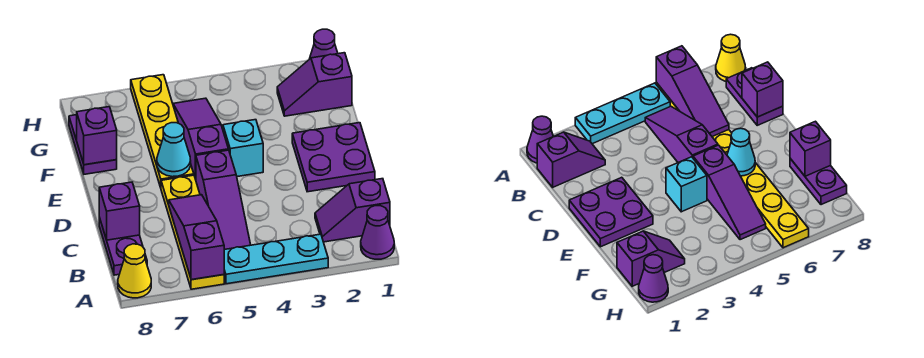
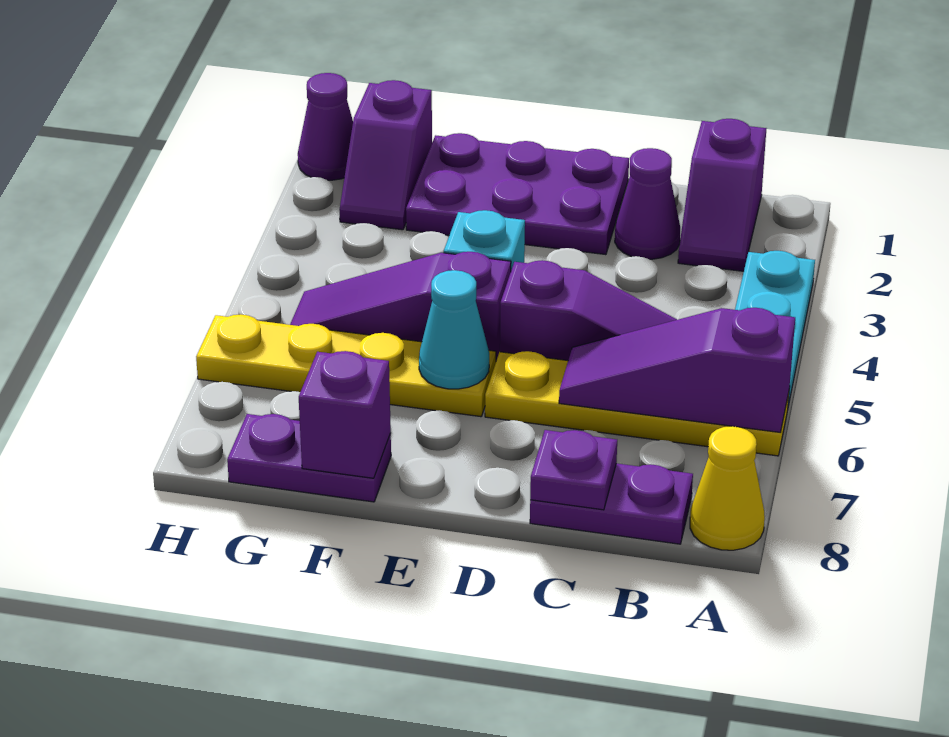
purple cone A1 level 1 -> purple cone C2 level 1
purple brick C8 level 2 -> purple plate C8 level 2
purple plate D1:E2 level 1 -> purple plate D1:F2 level 1

